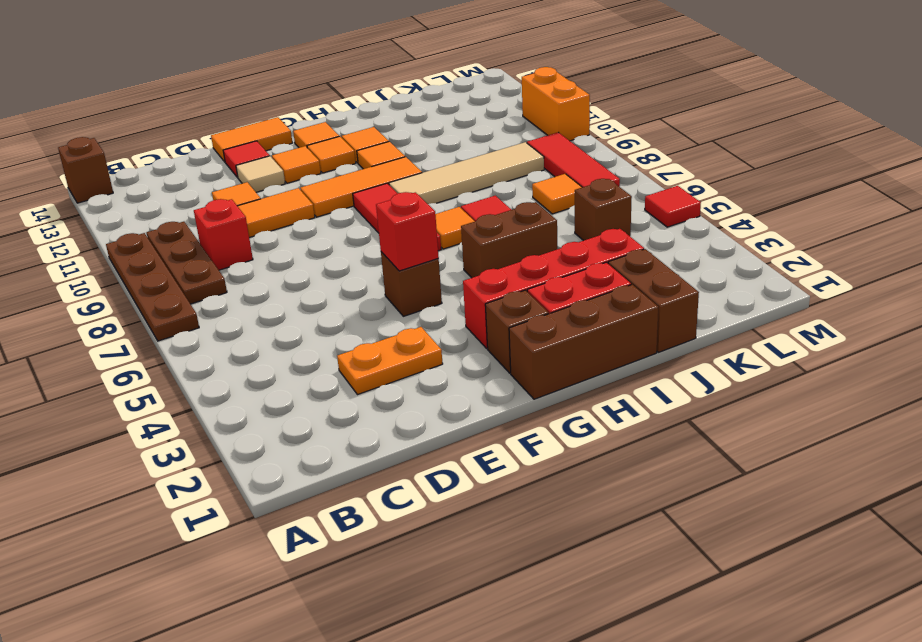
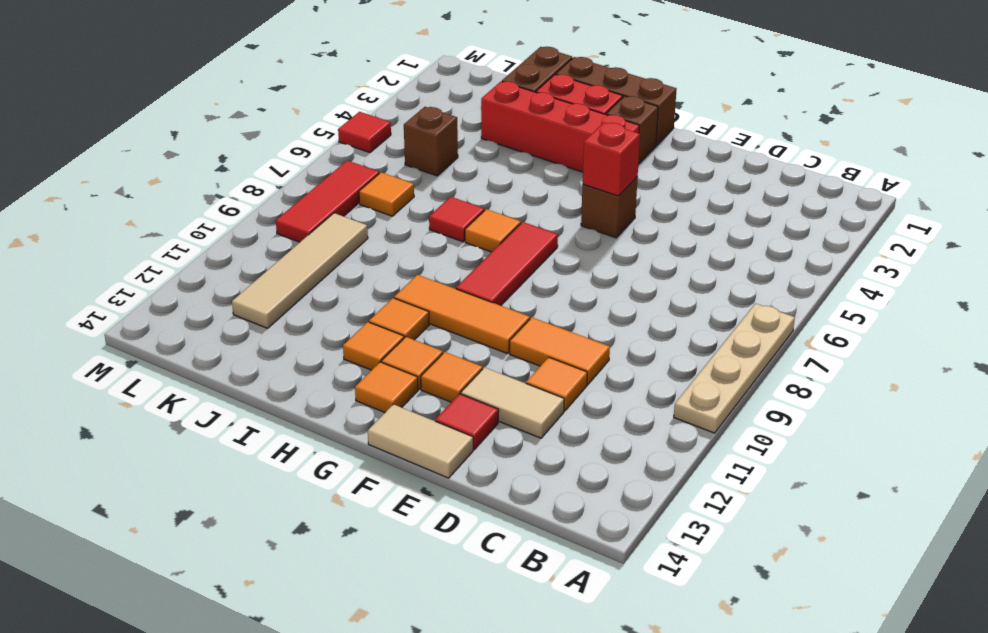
brown plate A7:A10 level 1 -> tan plate A7:A10 level 1
brown brick A14 level 1 -> none
brown plate B8:B10 level 1 -> none
red brick C9 level 1 -> none
orange plate D3:E3 level 1 -> none
tan tile E12 level 1 -> tan tile D12:E12 level 1
orange tile E14:F14 level 1 -> tan tile E14:F14 level 1
brown brick H5:I5 level 1 -> none
tan tile H9:K9 level 1 -> tan tile K9:K12 level 1
orange brick M10:M11 level 1 -> none

